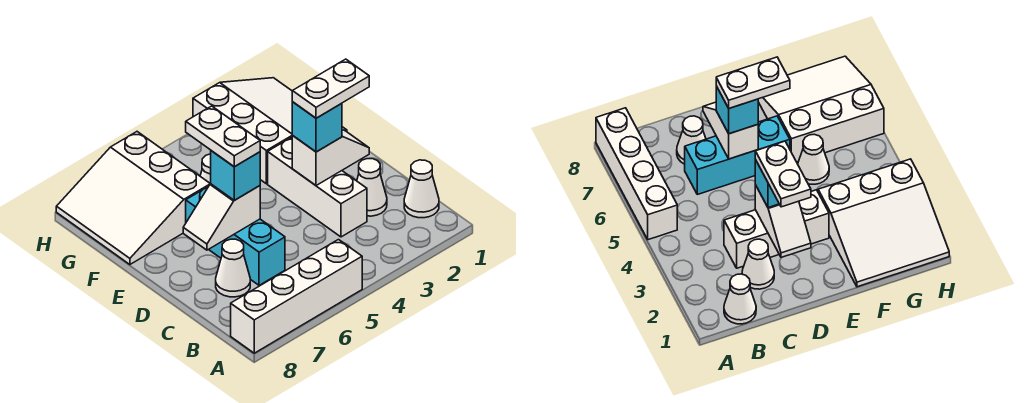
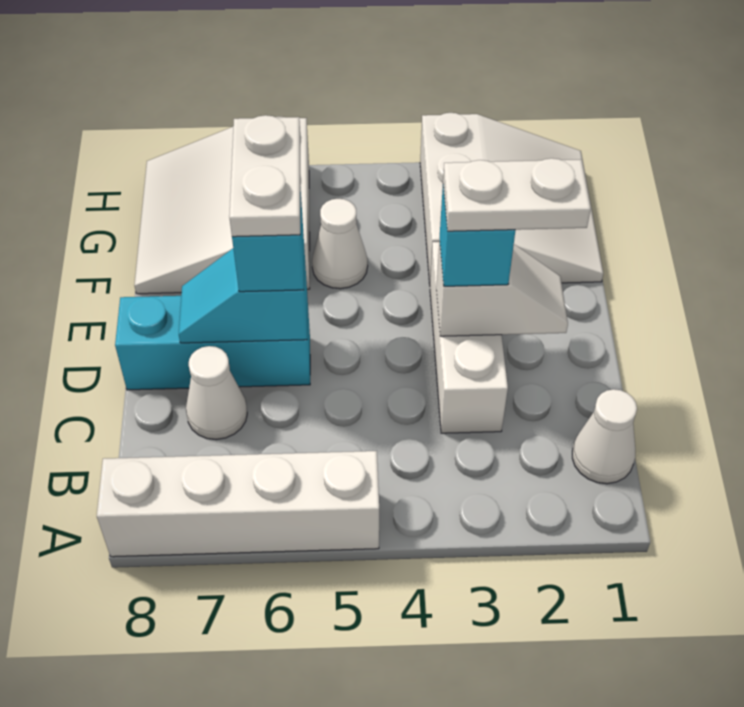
white cone C2 level 1 -> none
cyan brick C6:E6 level 1 -> cyan brick D6:D8 level 1
white slope D6:D7 level 2 top 6 -> cyan slope D6:D7 level 2 top 6

